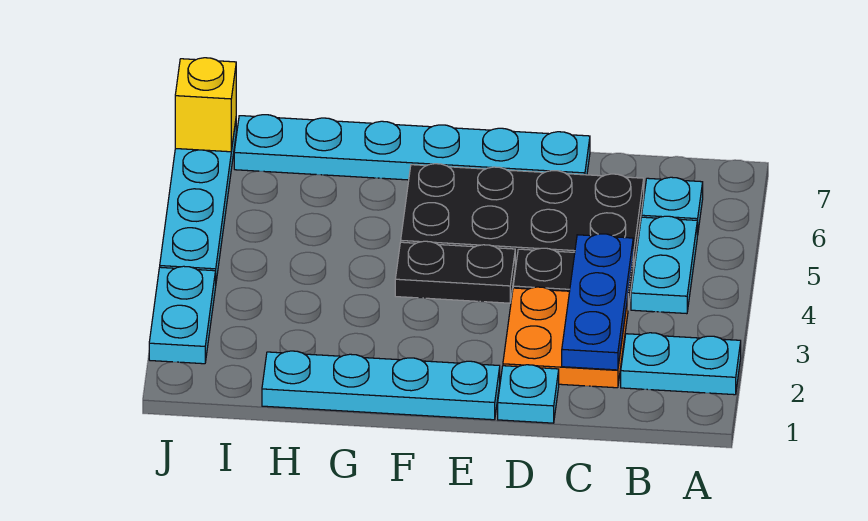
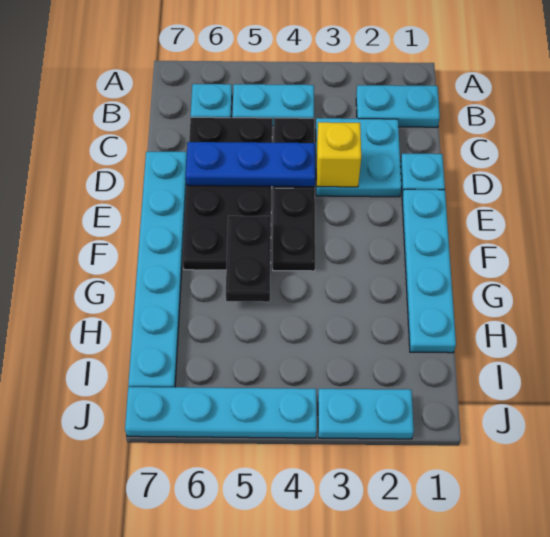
cyan plate A2:B2 level 1 -> cyan plate B1:B2 level 1
orange plate C2:D3 level 1 -> cyan plate C2:D3 level 1
blue plate C2:C4 level 2 -> blue plate D4:D6 level 2
none -> black plate F5:G5 level 2
yellow brick J7 level 2 -> yellow brick D3 level 2

